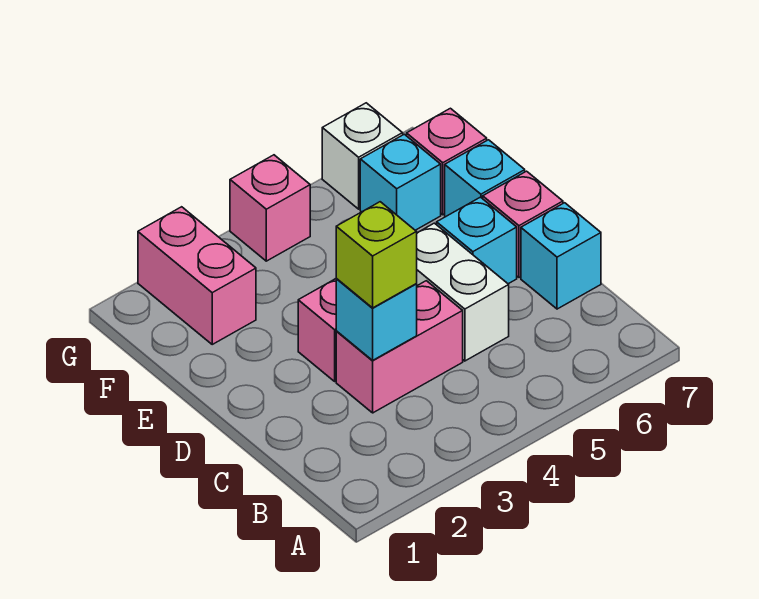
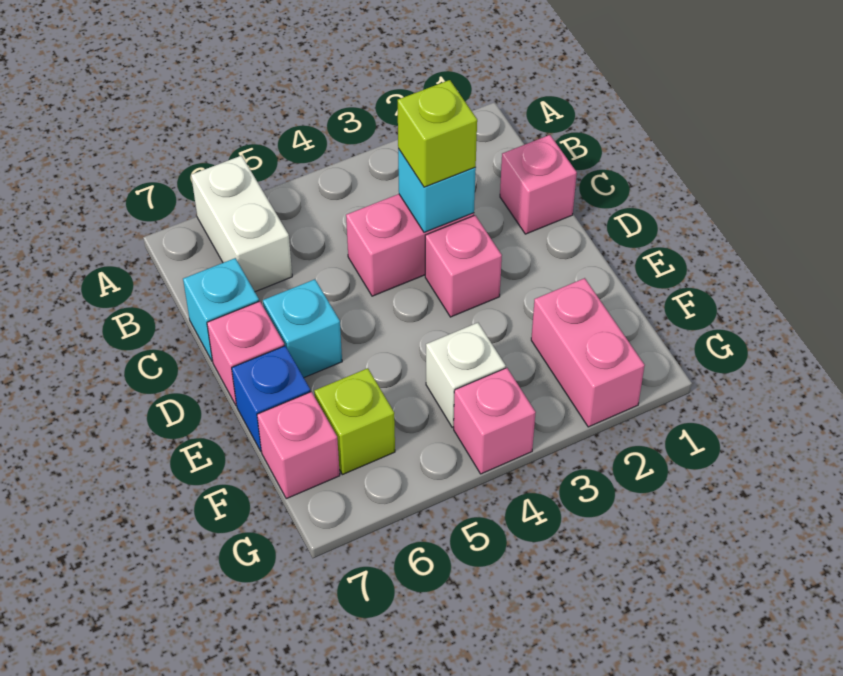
none -> pink brick C1 level 1
white brick C5:D5 level 1 -> white brick A6:B6 level 1
cyan brick E7 level 1 -> blue brick E7 level 1
cyan brick F6 level 1 -> lime brick F6 level 1
white brick G6 level 1 -> white brick F4 level 1

